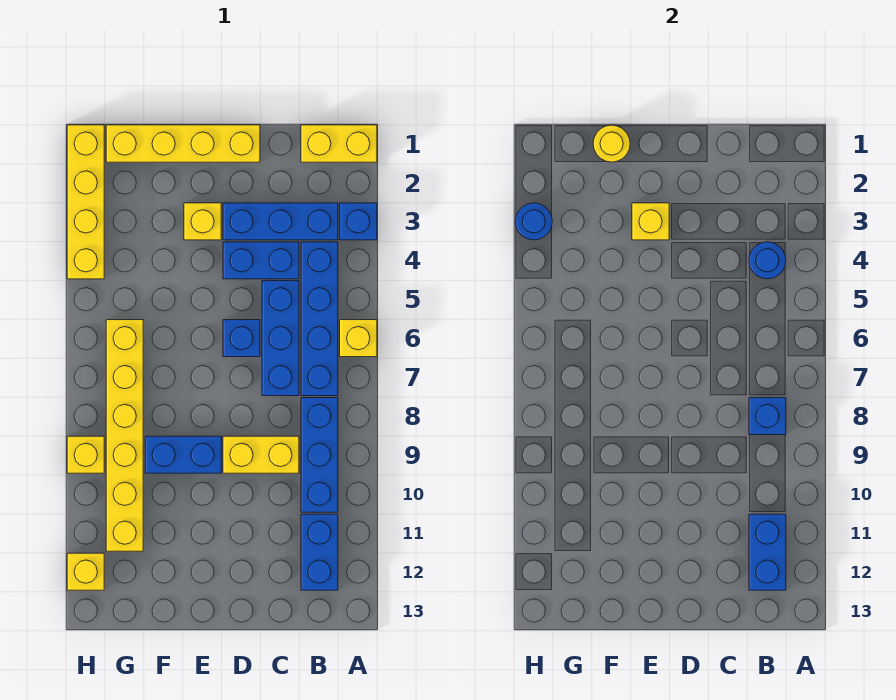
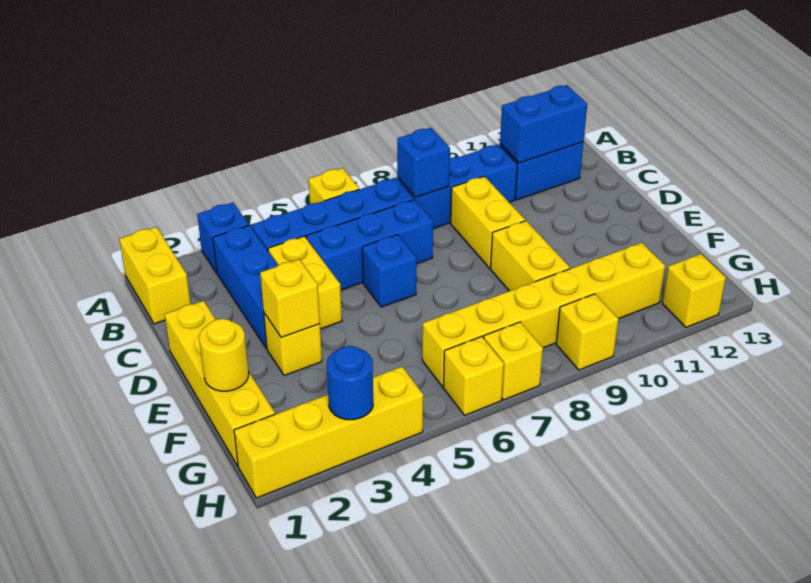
blue round brick B4 level 2 -> none
blue brick C4:D4 level 1 -> yellow brick C4:D4 level 1
blue brick E9:F9 level 1 -> yellow brick E9:F9 level 1
none -> yellow brick H6 level 1
none -> yellow brick H7 level 1

